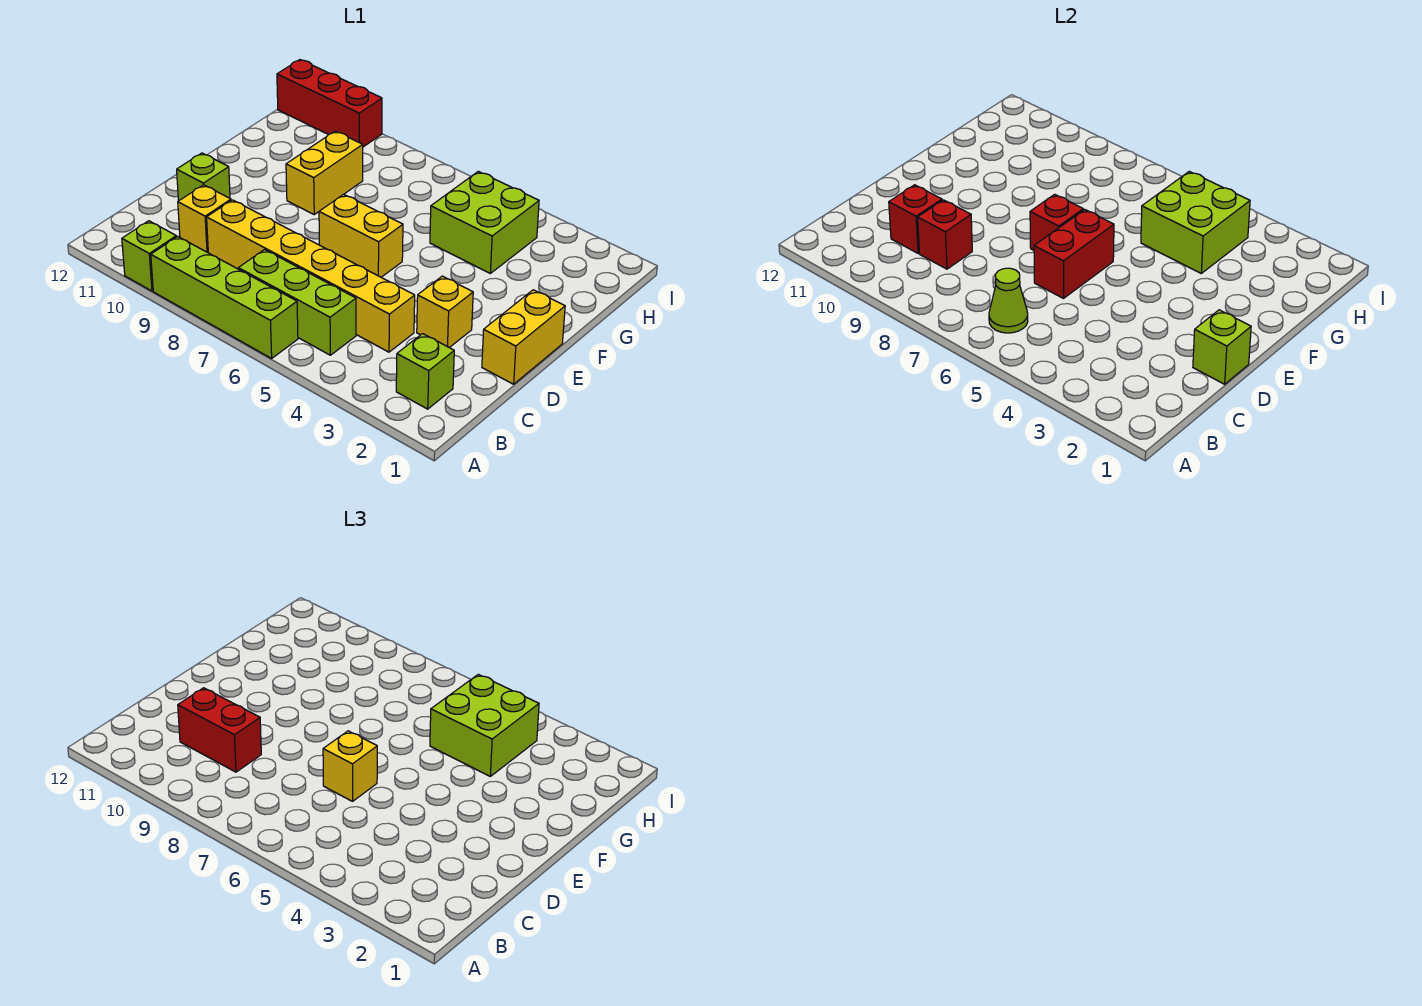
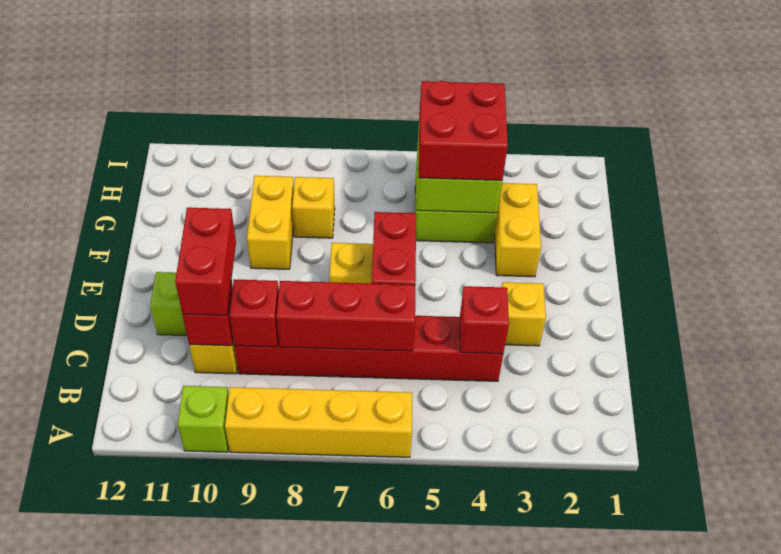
lime brick A6:A9 level 1 -> yellow brick A6:A9 level 1
lime brick B2 level 1 -> none
lime brick B5:B7 level 1 -> none
lime cone B6 level 2 -> none
yellow brick C4:C9 level 1 -> red brick C4:C9 level 1
red brick C9:C10 level 3 -> red brick C10:D10 level 3
yellow brick D1:E1 level 1 -> yellow brick F3:G3 level 1
lime brick D1 level 2 -> none
yellow brick D6 level 3 -> yellow brick G8 level 1
red brick E7 level 2 -> red brick C4 level 2
lime brick G4:H5 level 3 -> red brick G4:H5 level 3
red brick I10:I12 level 1 -> red brick C6:C8 level 2

